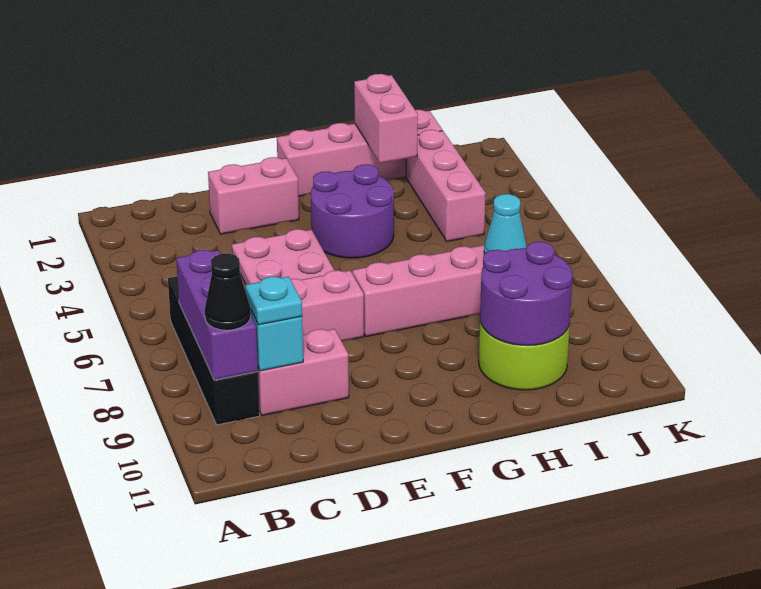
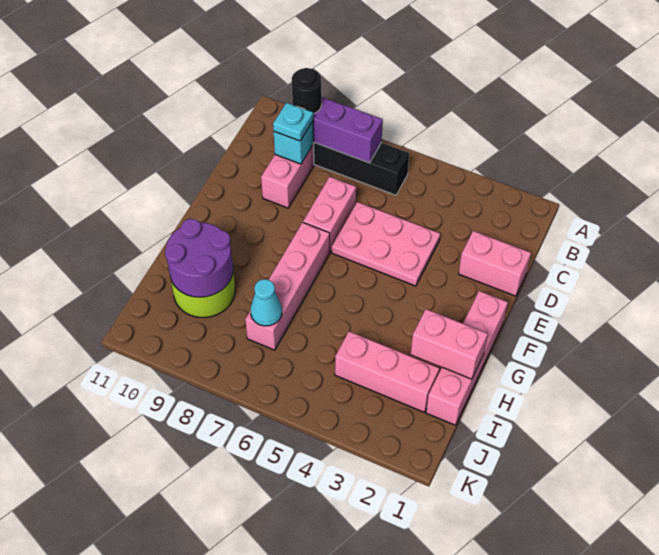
black cone B9 level 3 -> black round brick B9 level 3
pink brick D2:E2 level 1 -> pink brick D1:D2 level 1
purple round brick F3:G4 level 1 -> none

